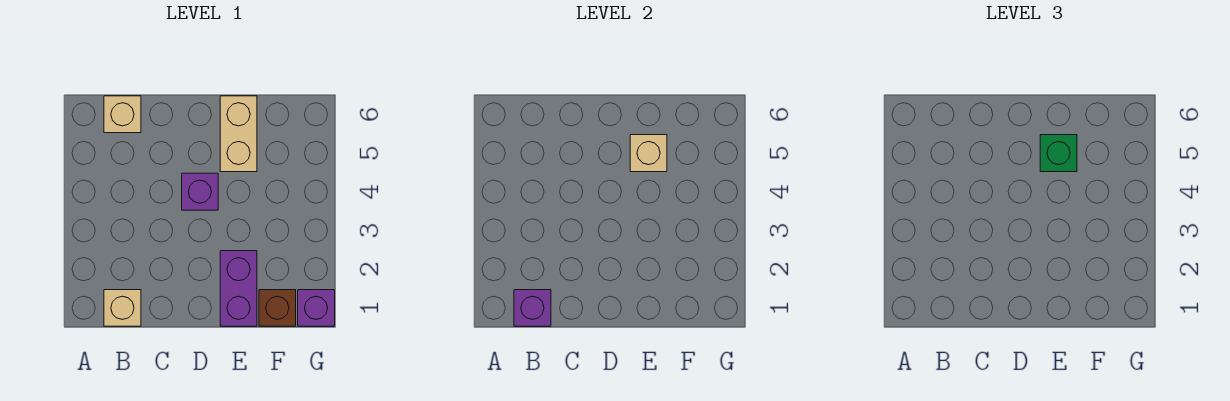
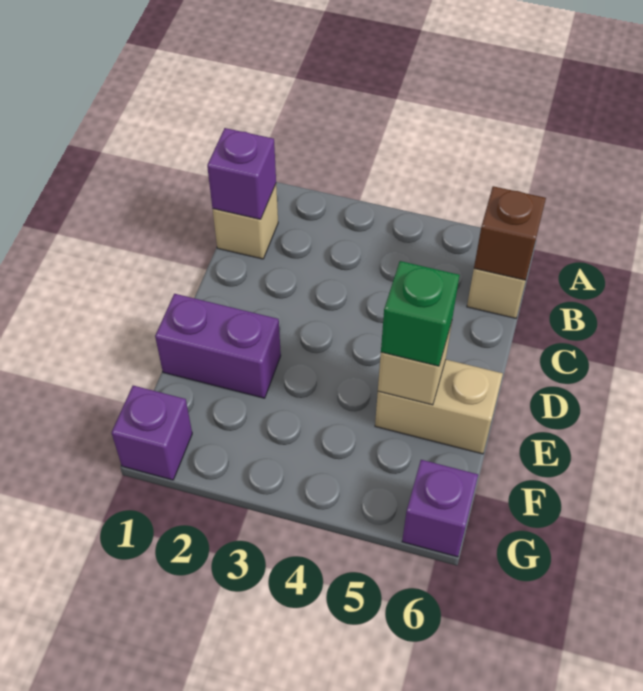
purple brick D4 level 1 -> purple brick G6 level 1
brown brick F1 level 1 -> brown brick B6 level 2

